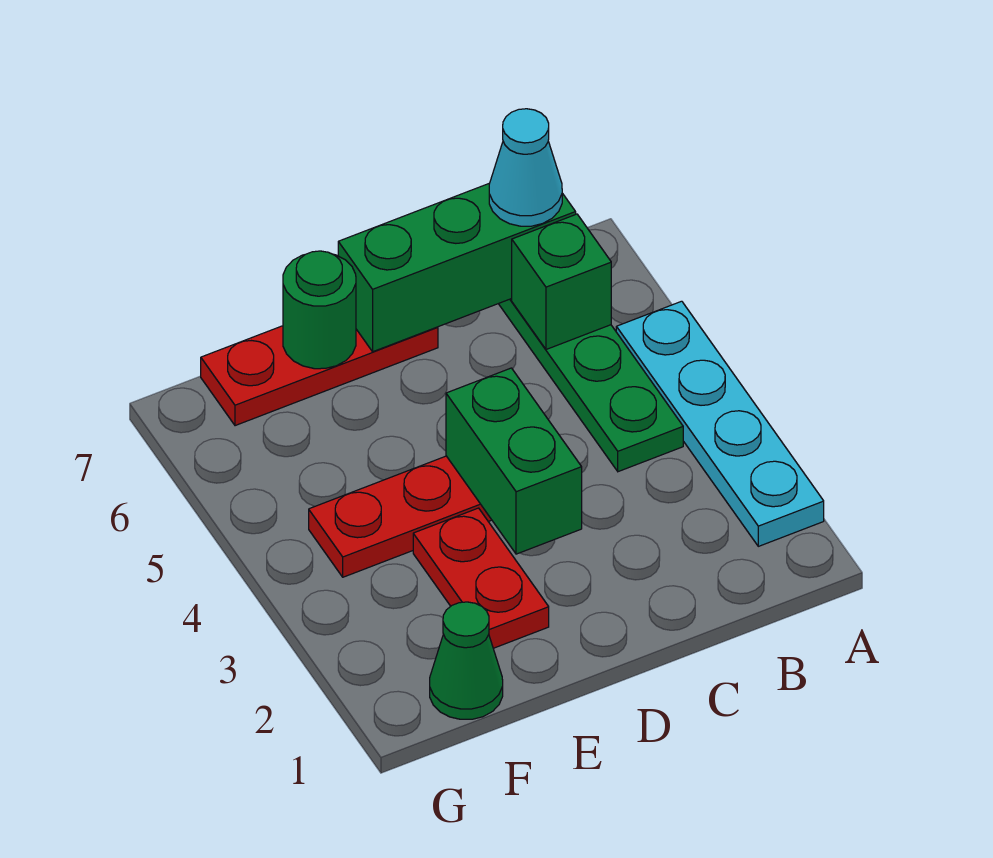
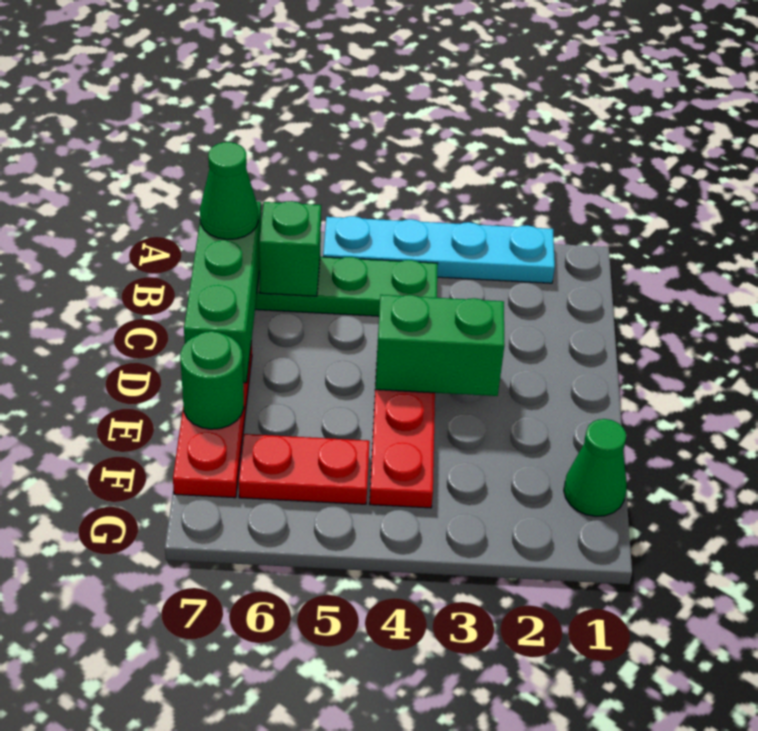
cyan cone B7 level 3 -> green cone B7 level 3
red plate E2:E3 level 1 -> red plate F5:F6 level 1

